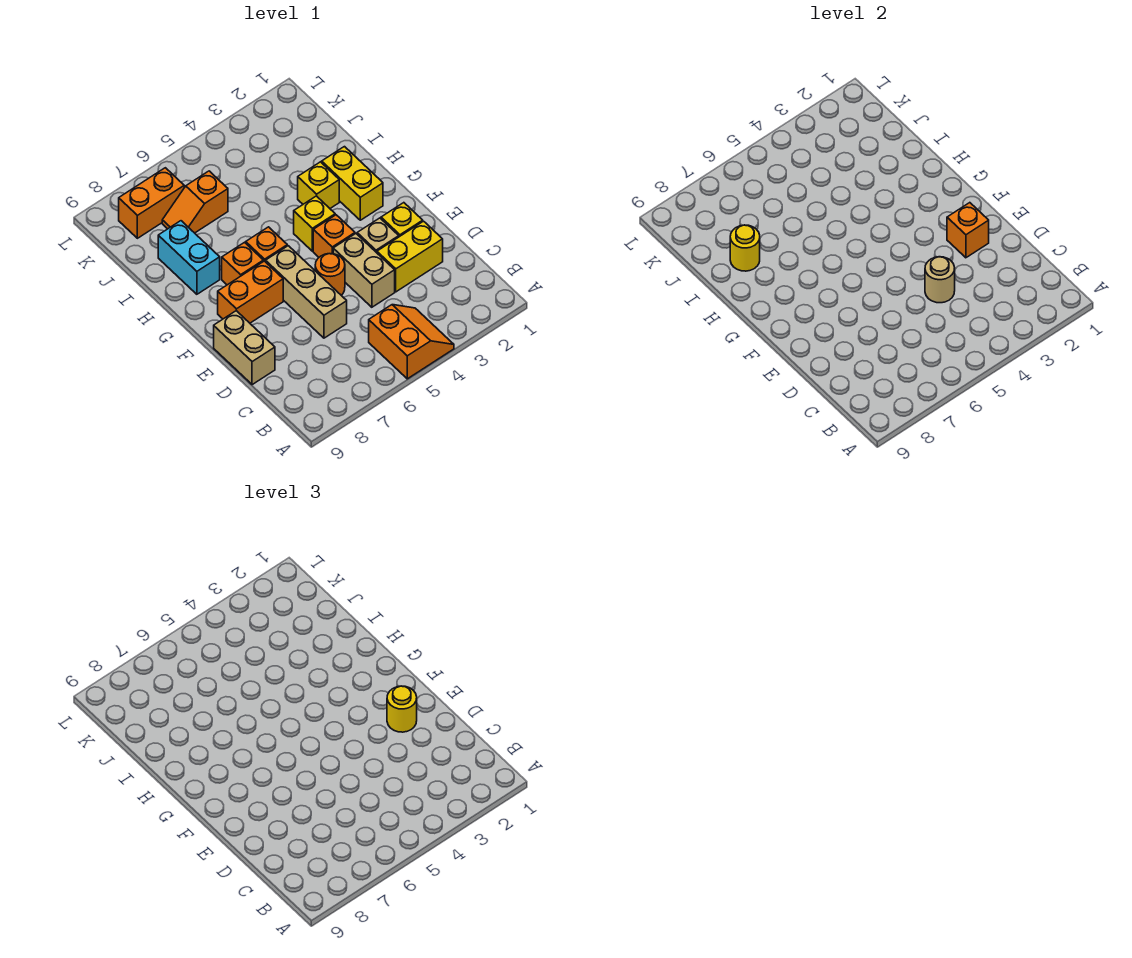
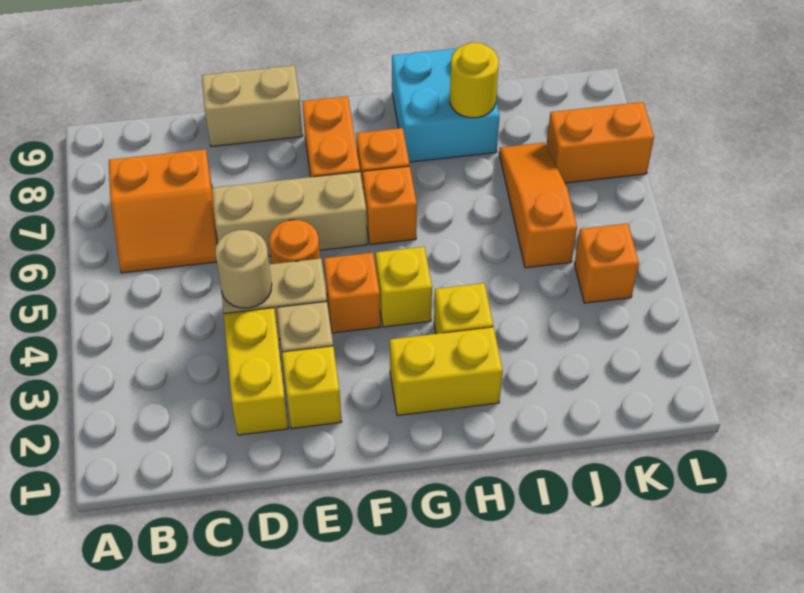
orange slope A4:B5 level 1 top 5 -> orange slope B6:C7 level 1 top 7
orange brick E2 level 2 -> orange brick K4 level 1
yellow round brick E2 level 3 -> none
cyan brick H8:I8 level 1 -> cyan brick H8:I9 level 1
orange slope J6:J7 level 1 top 6 -> orange slope J5:J7 level 1 top 5
orange brick K7:K8 level 1 -> orange brick K7:L7 level 1

